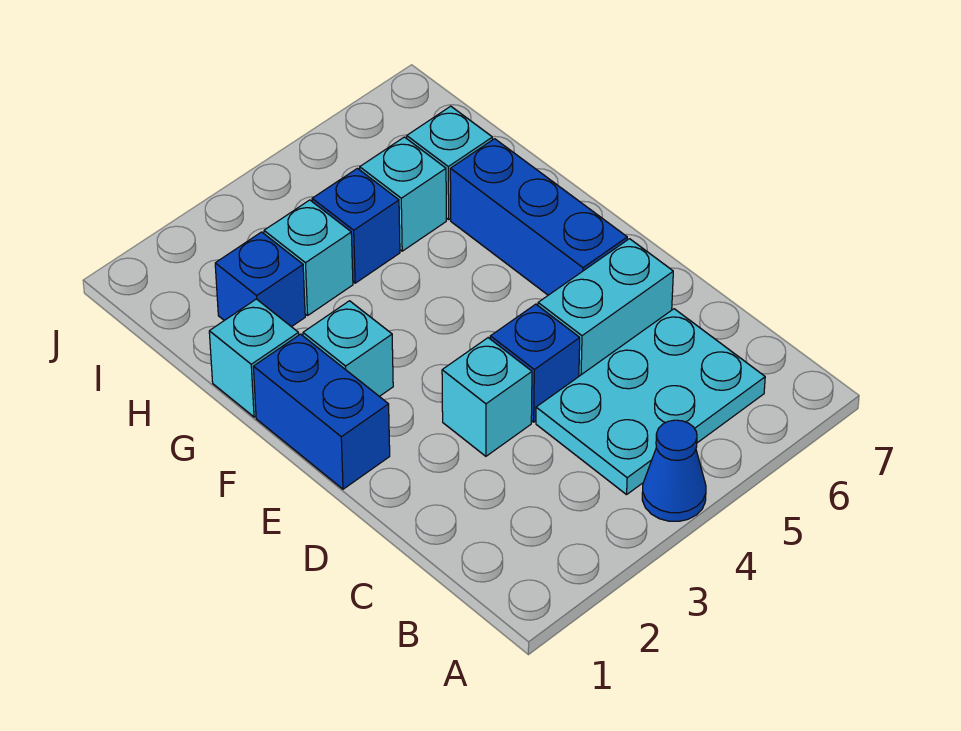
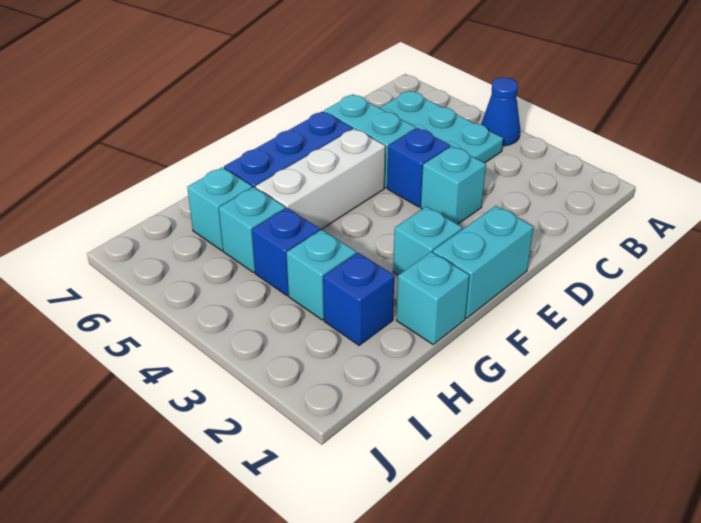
blue brick E1:F1 level 1 -> cyan brick E1:F1 level 1
none -> white brick E5:G5 level 1

